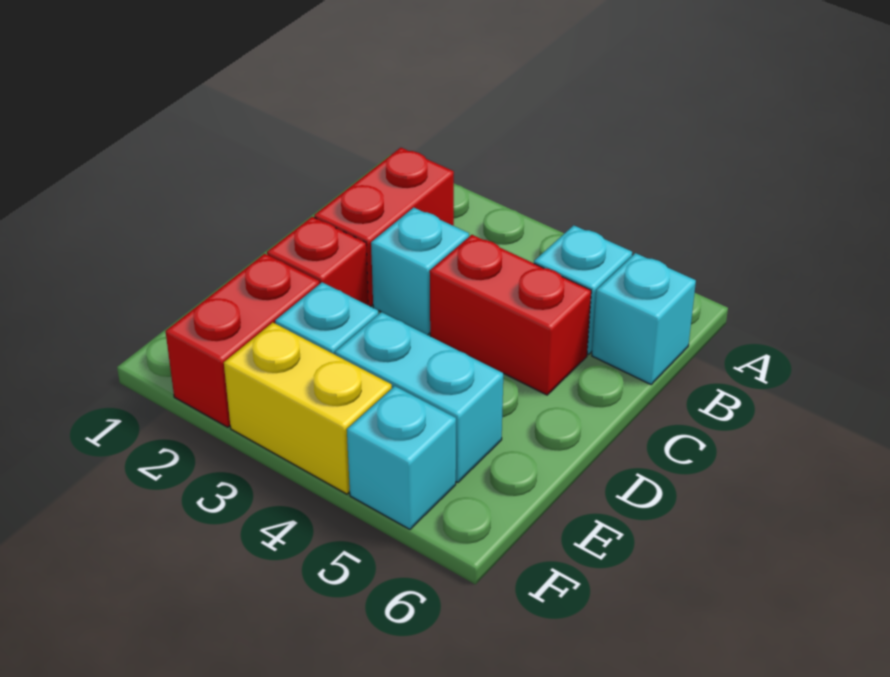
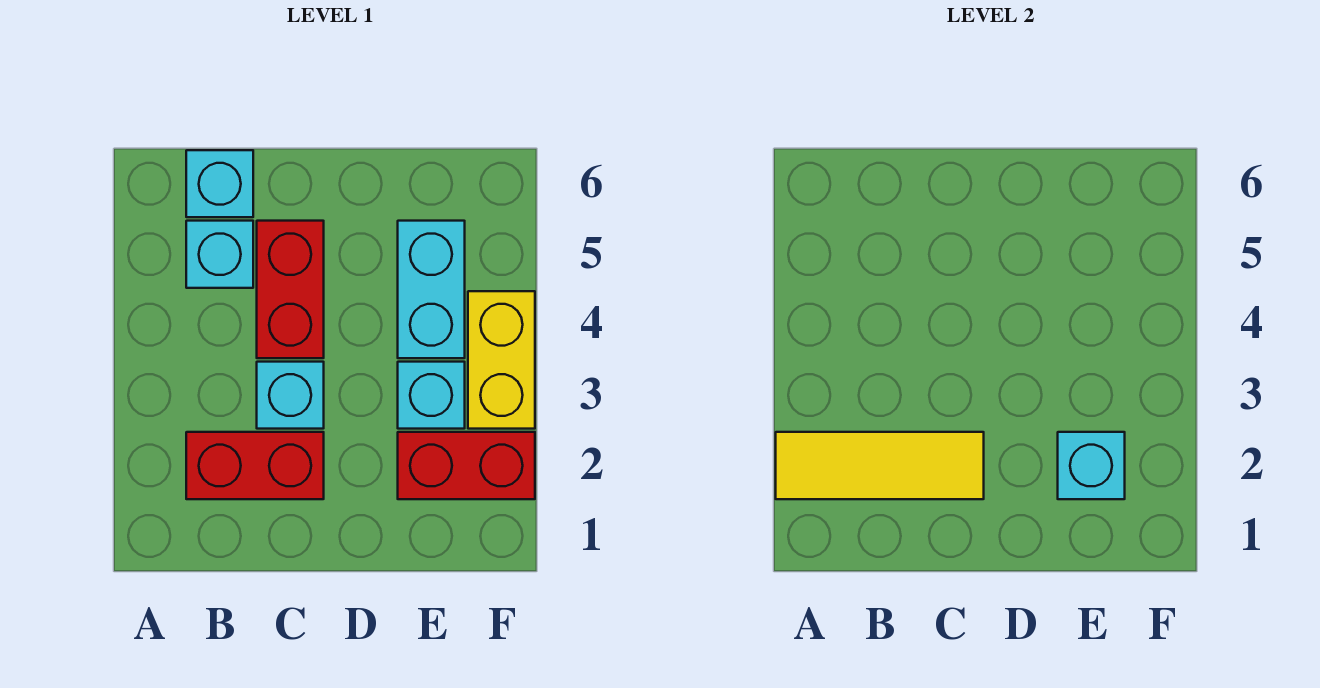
none -> yellow tile A2:C2 level 2
red brick D2 level 1 -> none
cyan brick F5 level 1 -> cyan brick E2 level 2

